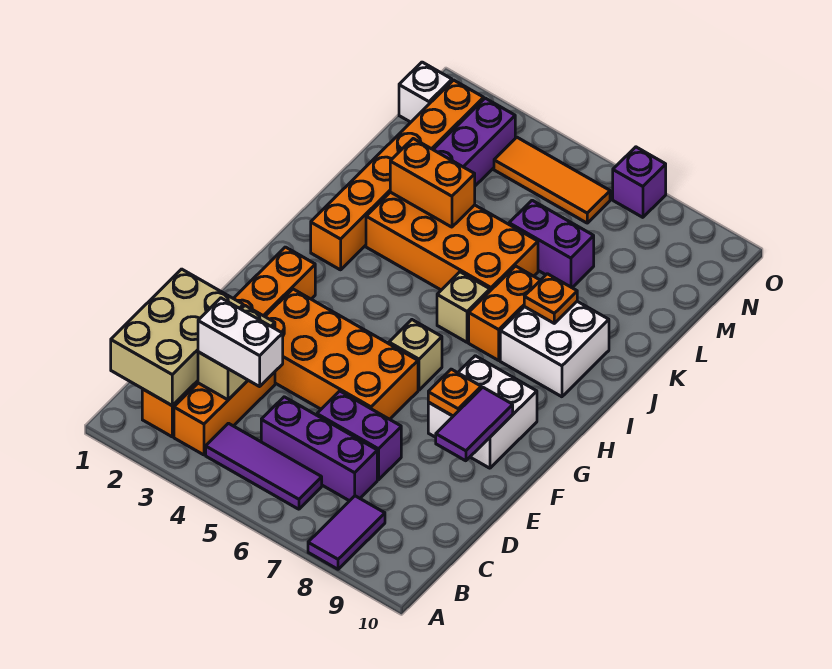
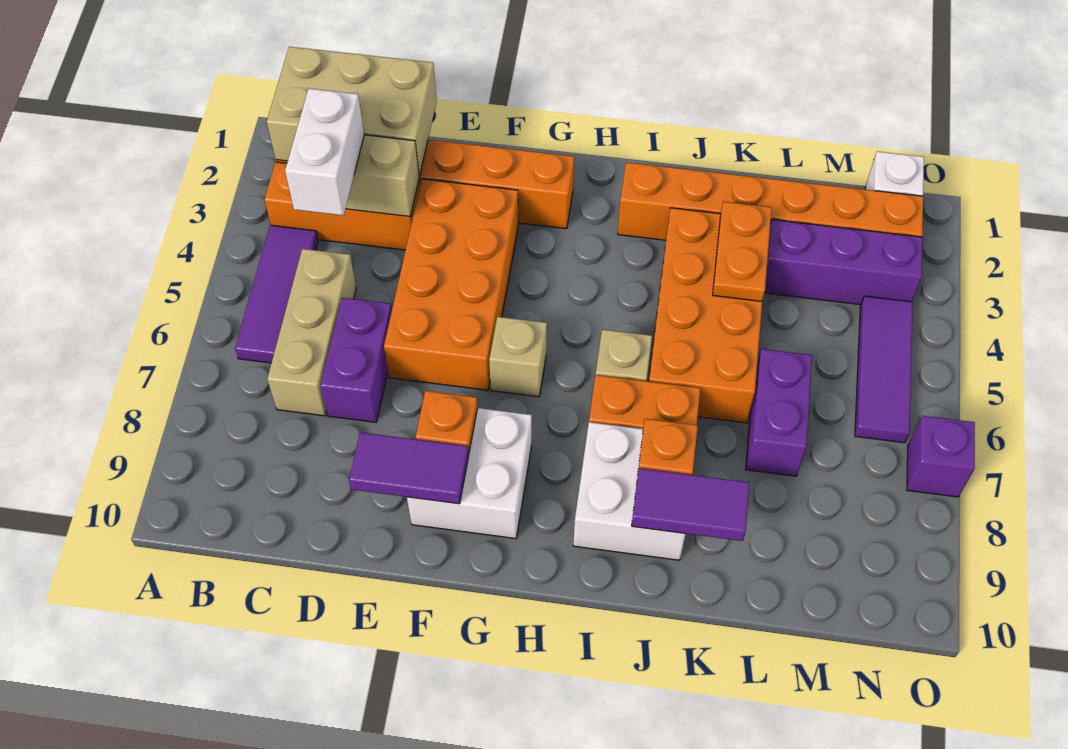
purple tile A8:B8 level 1 -> purple tile J9:K9 level 2
purple brick C5:C7 level 1 -> tan brick C5:C7 level 1
orange brick K3:K4 level 2 -> orange plate K3:K4 level 2
orange tile N4:N6 level 1 -> purple tile N4:N6 level 1

